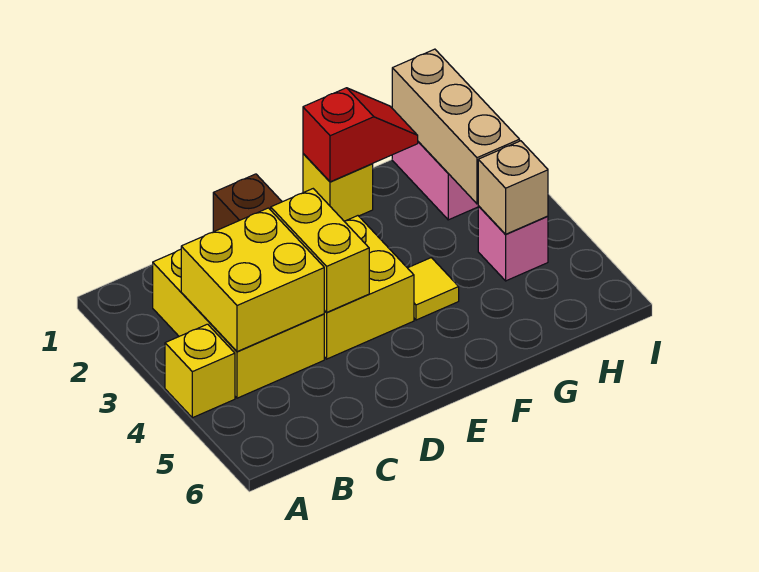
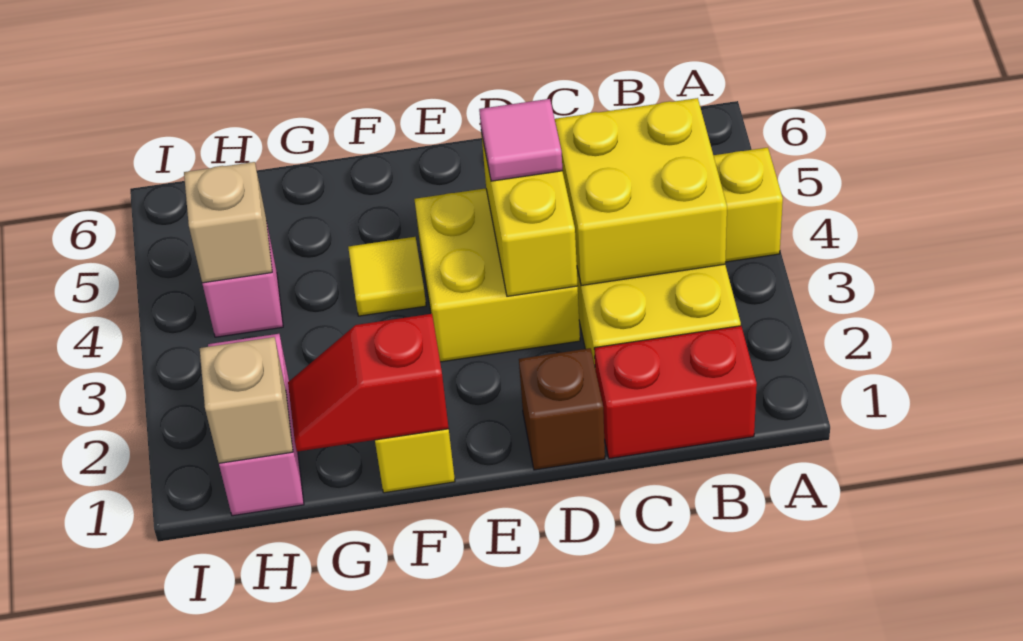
none -> red brick B1:C1 level 1
none -> pink tile D4 level 3
tan brick H1:H3 level 2 -> tan brick H1 level 2

